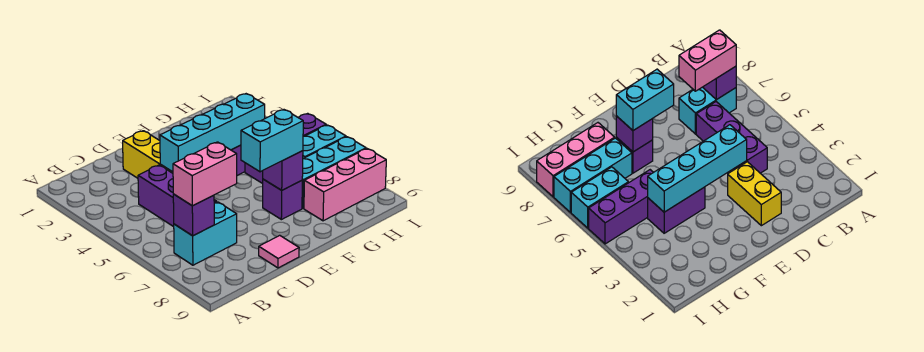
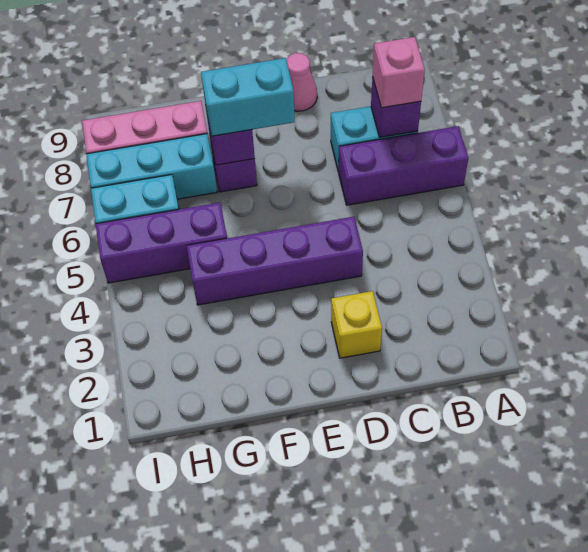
pink brick B7:C7 level 3 -> pink brick B7 level 3
purple brick C4:C6 level 1 -> purple brick A6:C6 level 1
yellow brick D2:D3 level 1 -> yellow brick D2 level 1
cyan brick D4:G4 level 2 -> none
pink tile D9 level 1 -> pink cone D9 level 1
purple brick F4:G4 level 1 -> purple brick D4:G4 level 1

